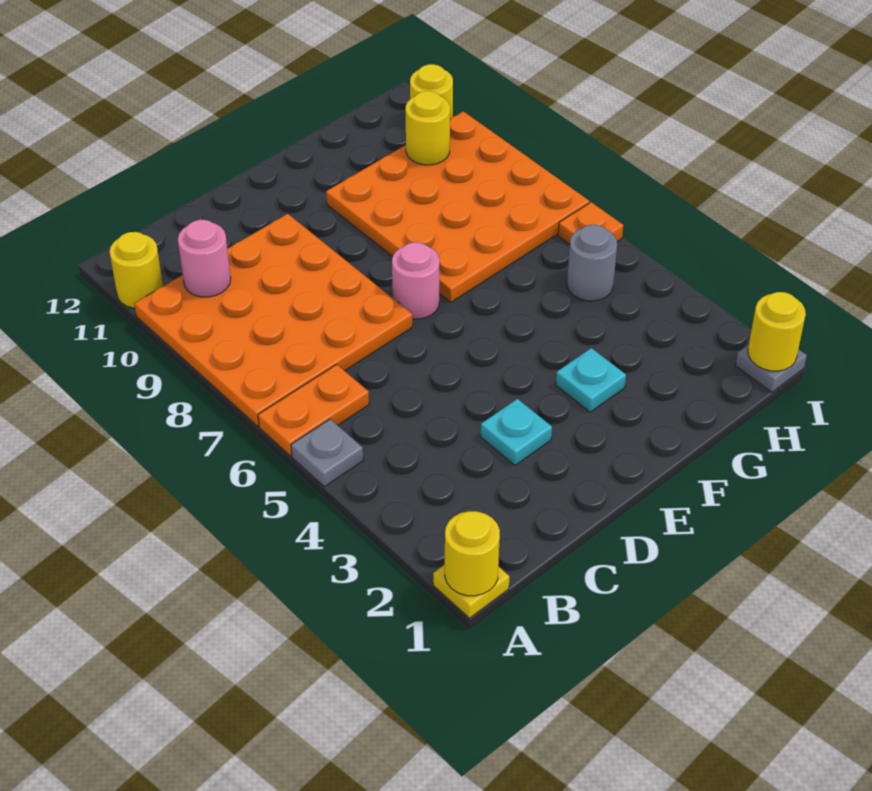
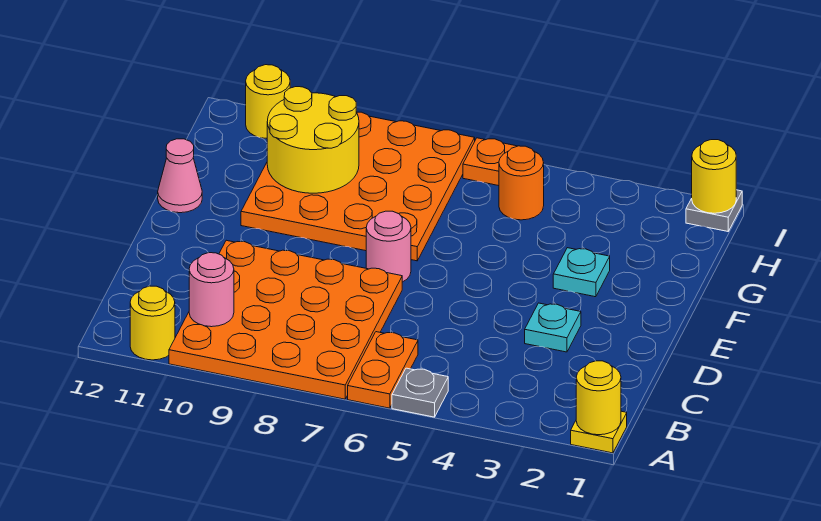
none -> pink cone F12 level 1
grey round brick H5 level 1 -> orange round brick H5 level 1
yellow round brick H10 level 2 -> yellow round brick G9:H10 level 2

